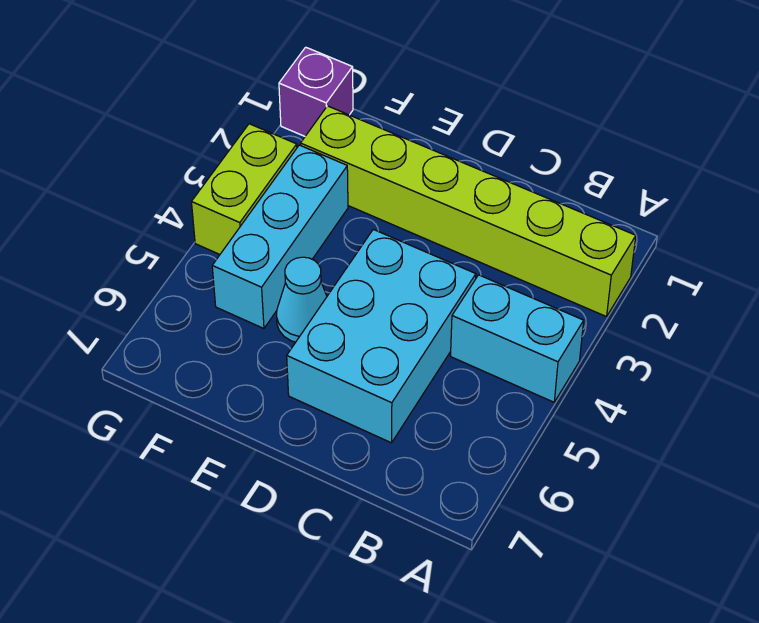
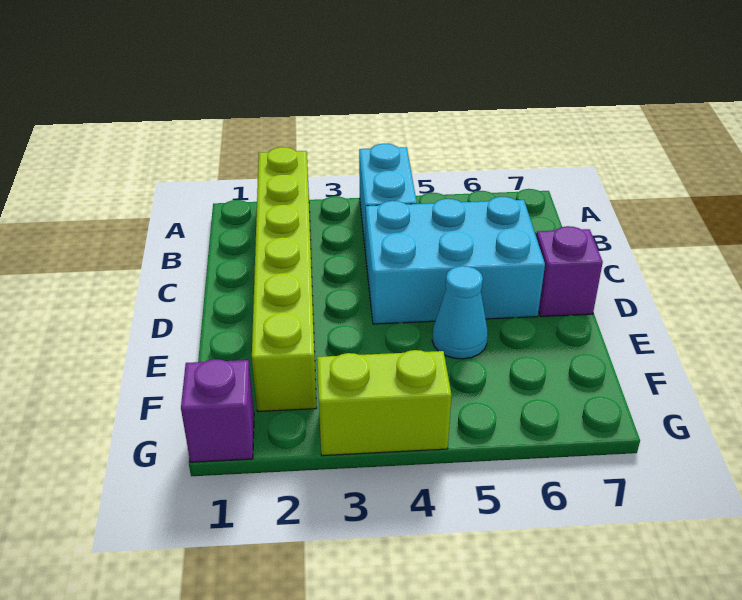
none -> purple brick D7 level 1
cyan brick F3:F5 level 1 -> none

